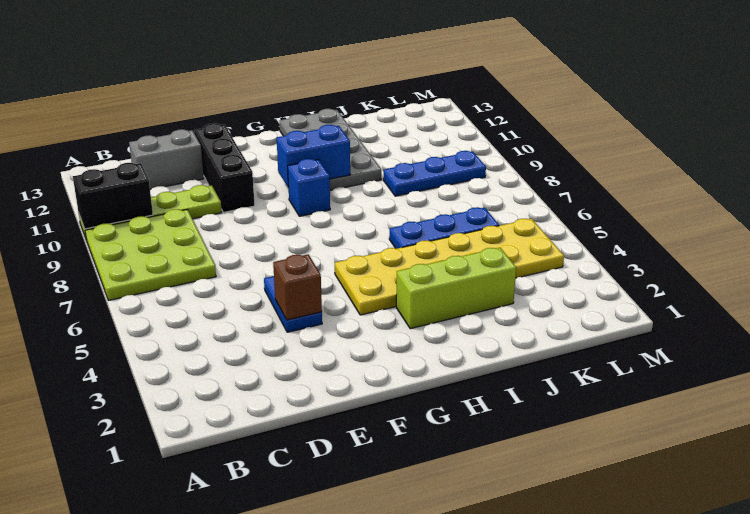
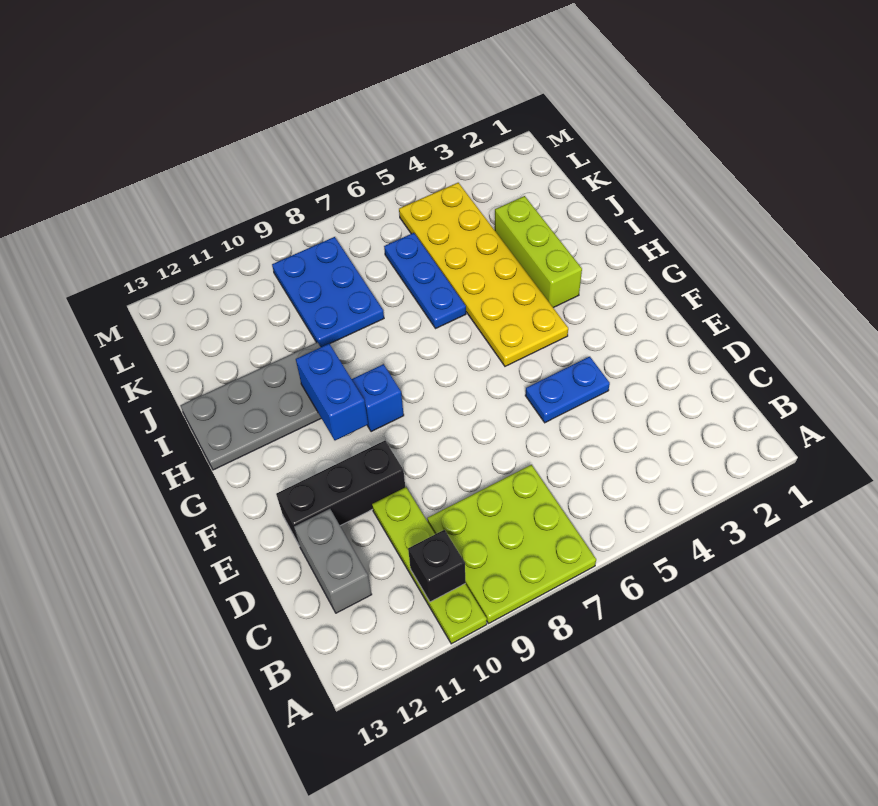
black brick A10:B10 level 2 -> black brick B10 level 2
brown brick E4 level 2 -> none
blue plate J9:L9 level 1 -> blue plate J8:L9 level 1

